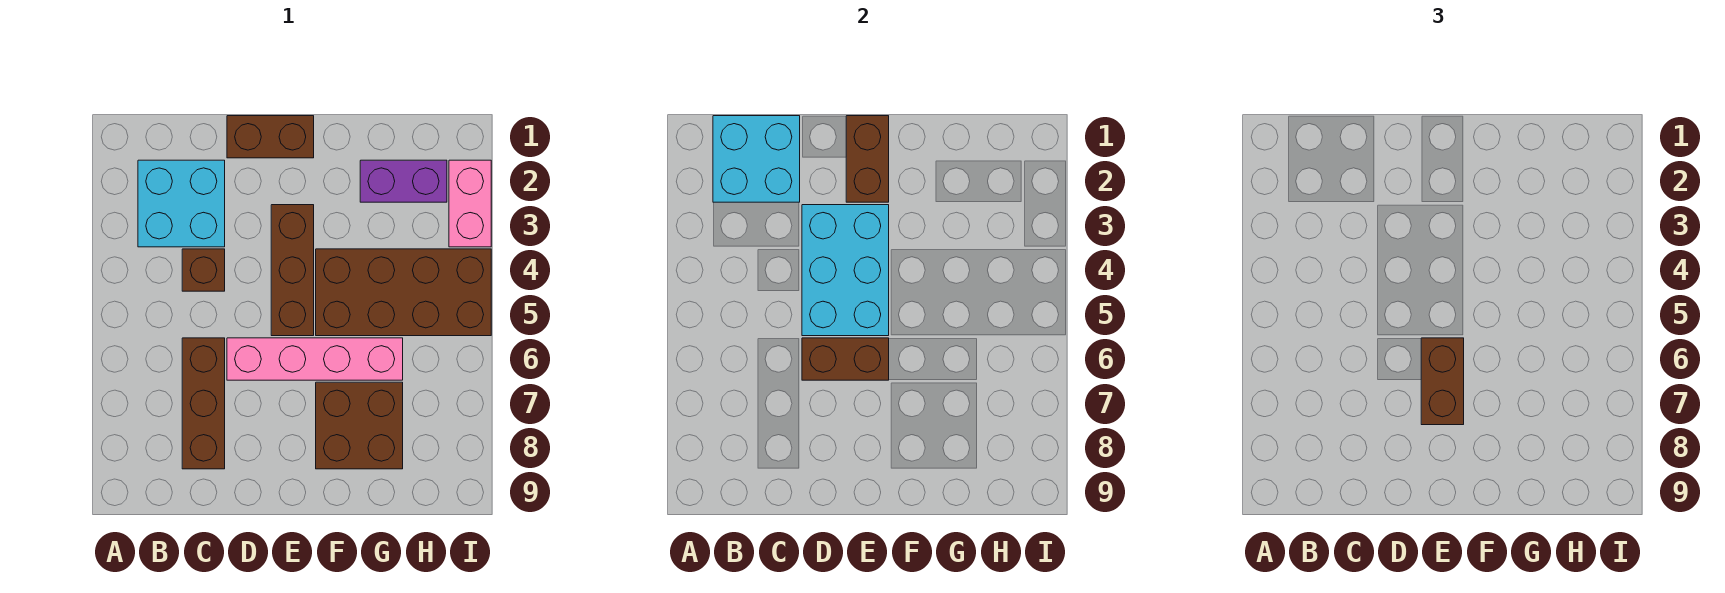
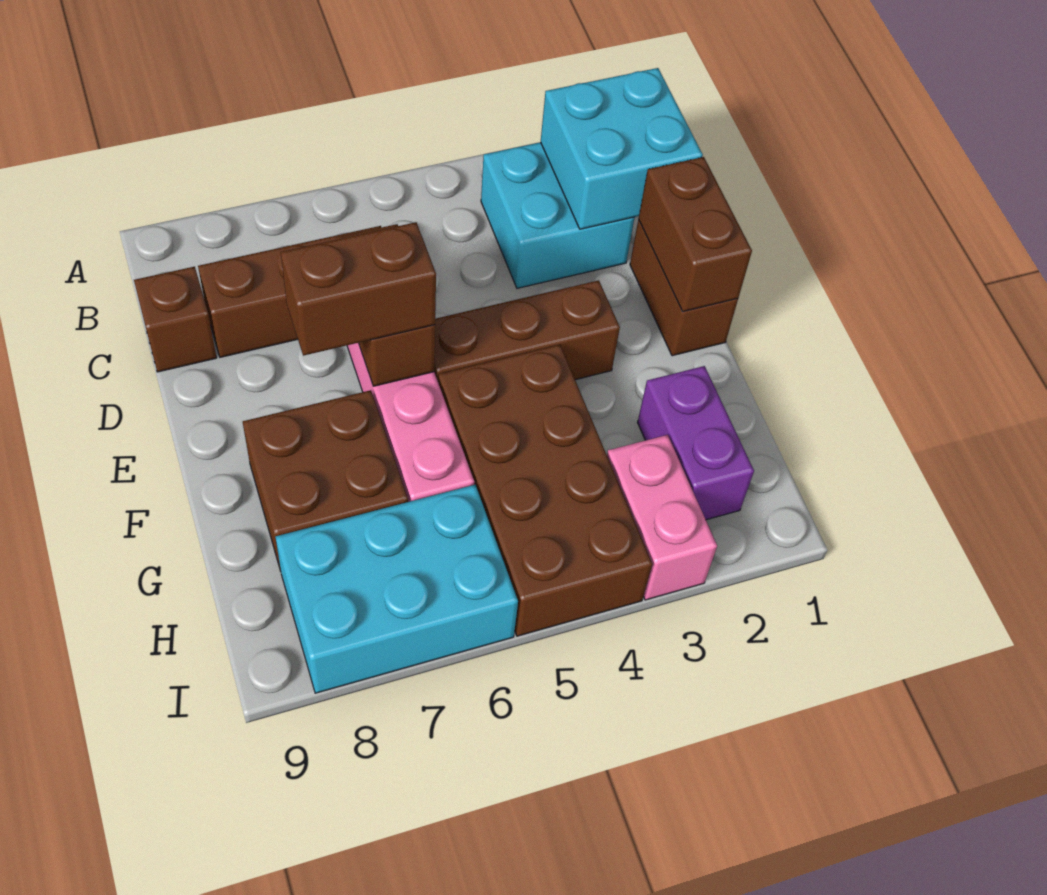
brown brick C4 level 1 -> brown brick C9 level 1
cyan brick D3:E5 level 2 -> cyan brick H6:I8 level 1
brown brick E1:E2 level 2 -> brown brick D1:E1 level 2
pink brick I2:I3 level 1 -> pink brick H3:I3 level 1

